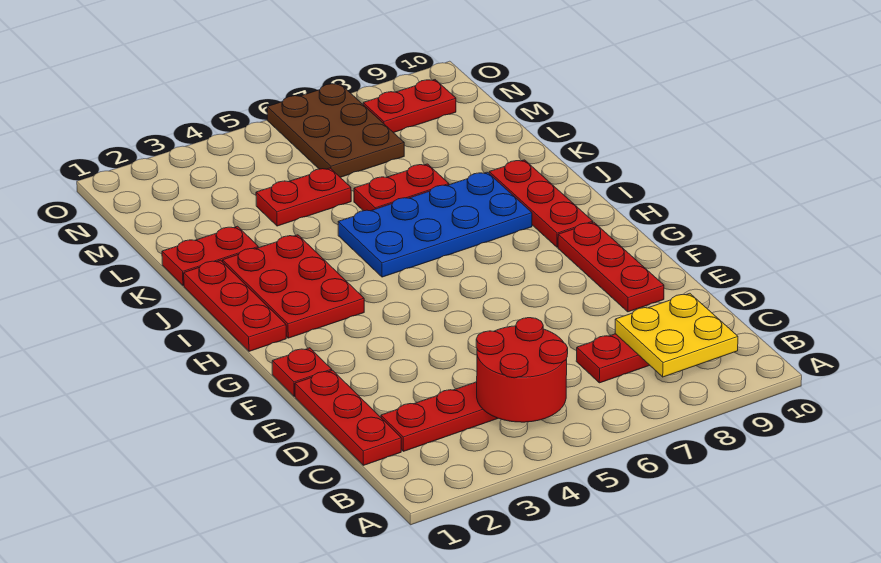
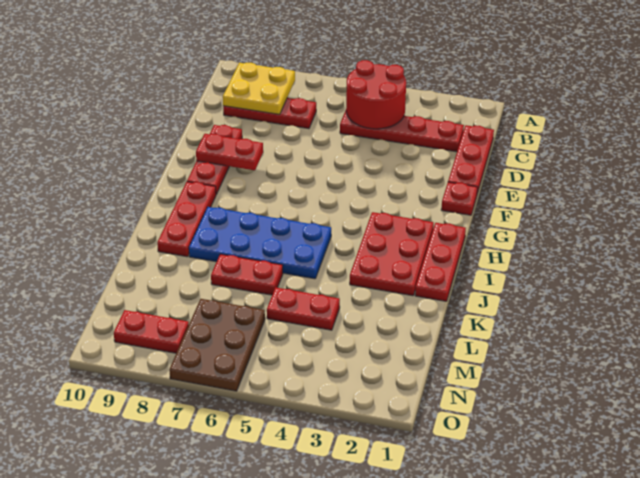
red plate K1:K2 level 1 -> red plate F8:F9 level 2

